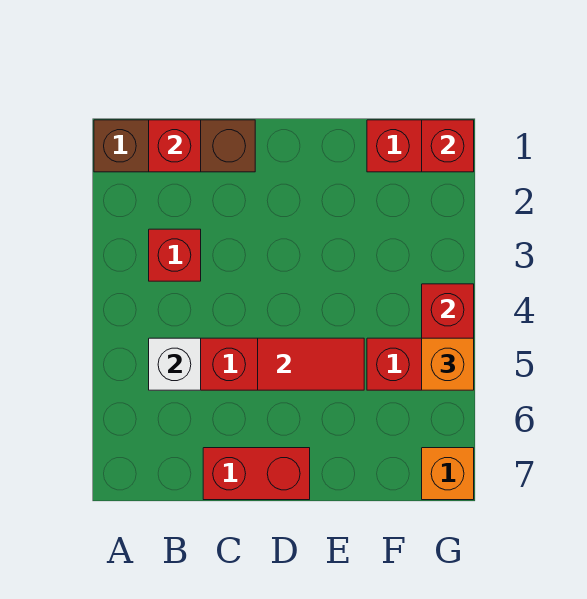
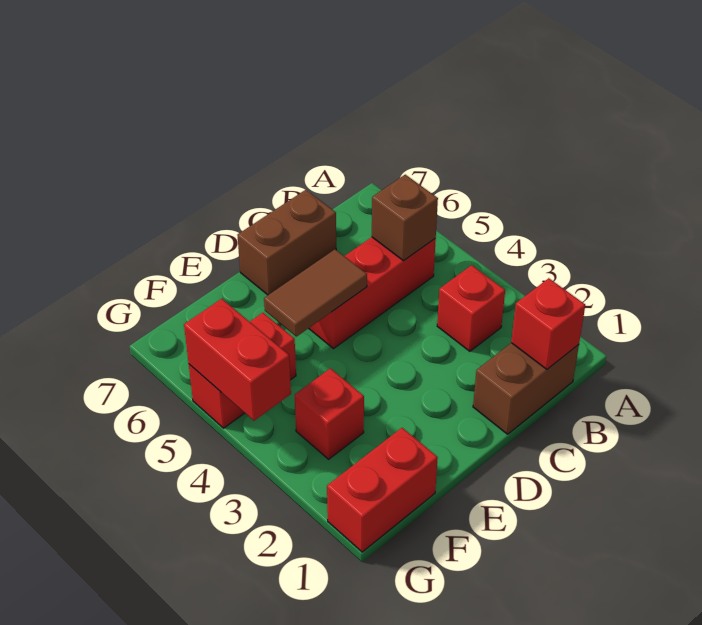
brown brick A1:C1 level 1 -> brown brick B1:C1 level 1
white brick B5 level 2 -> brown brick B5 level 2
red brick C7:D7 level 1 -> brown brick C7:D7 level 1
red tile D5:E5 level 2 -> brown tile D5:E5 level 2
red brick G1 level 2 -> red brick F3 level 1
orange brick G5 level 3 -> none
orange brick G7 level 1 -> none

